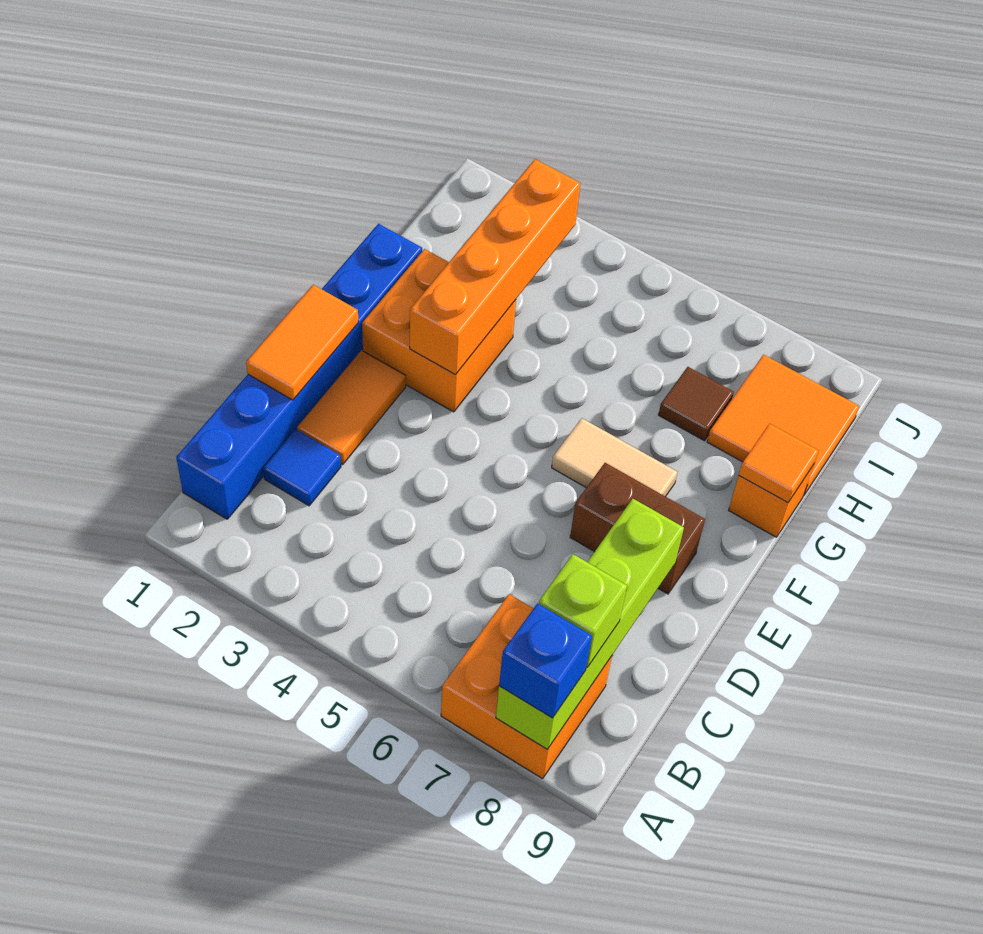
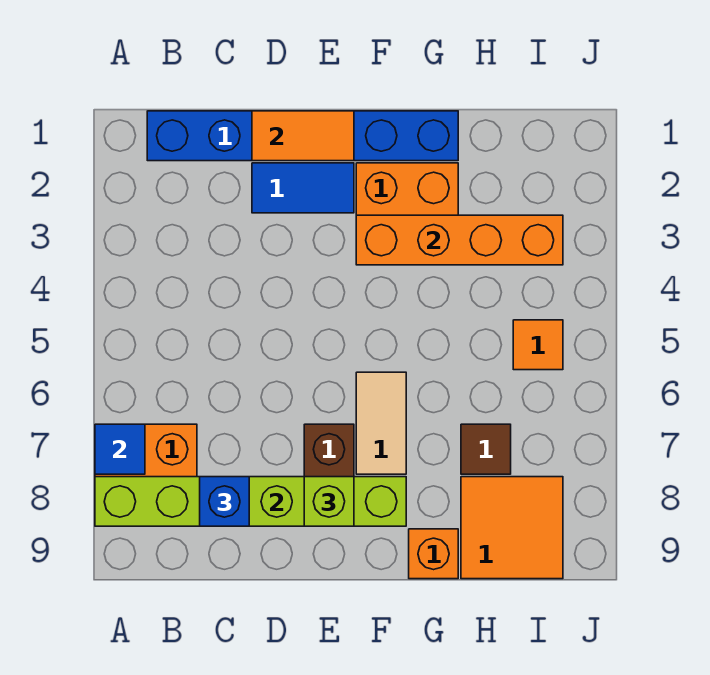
lime brick A8:D8 level 2 -> lime brick A8:F8 level 2
blue brick A8 level 3 -> blue brick C8 level 3
lime brick B8 level 3 -> lime brick E8 level 3
blue tile C2 level 1 -> blue tile A7 level 2
orange tile D2:E2 level 1 -> blue tile D2:E2 level 1
orange tile G9 level 2 -> orange tile I5 level 1

